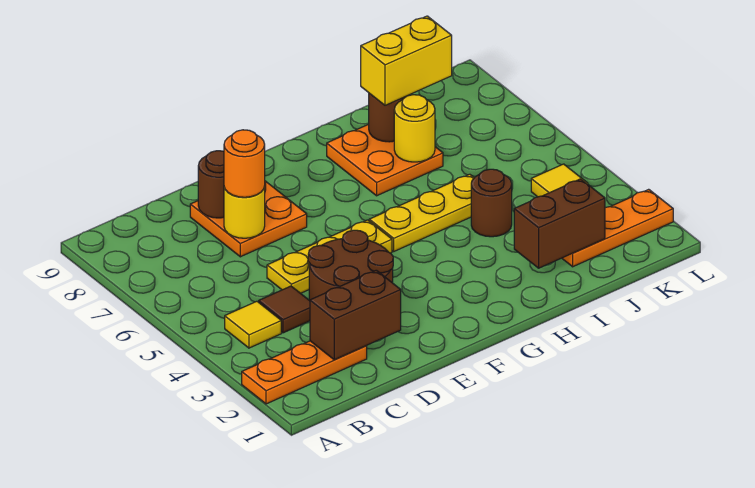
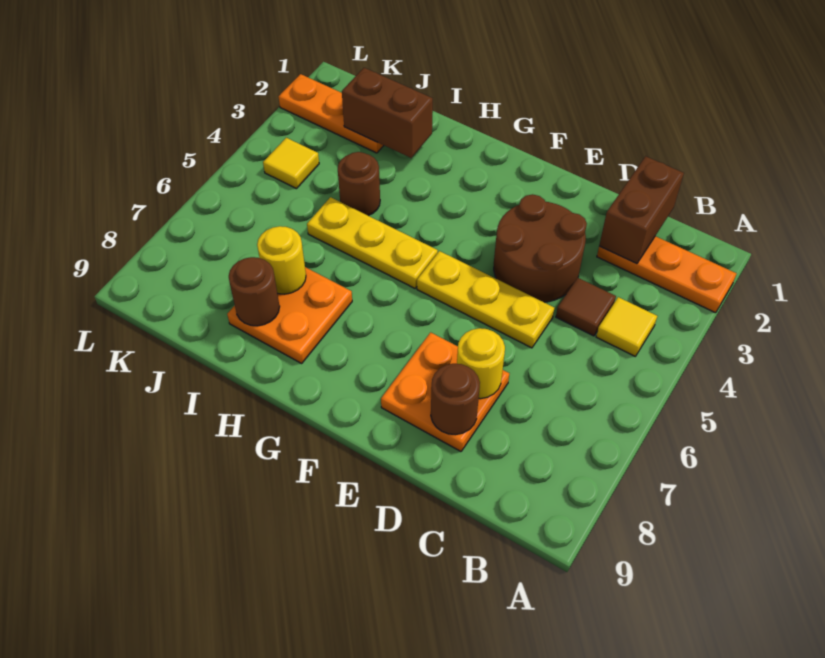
brown brick C2:D2 level 2 -> brown brick C1:C2 level 2
orange round brick D7 level 3 -> none
yellow brick I8:J8 level 3 -> none

